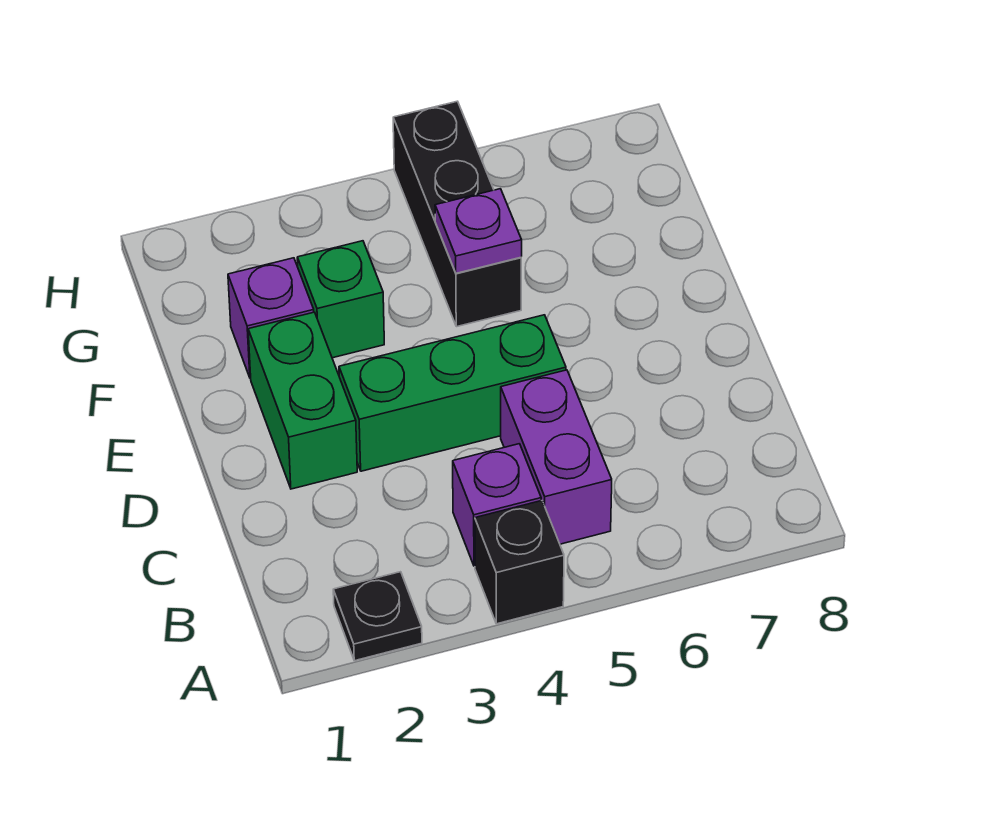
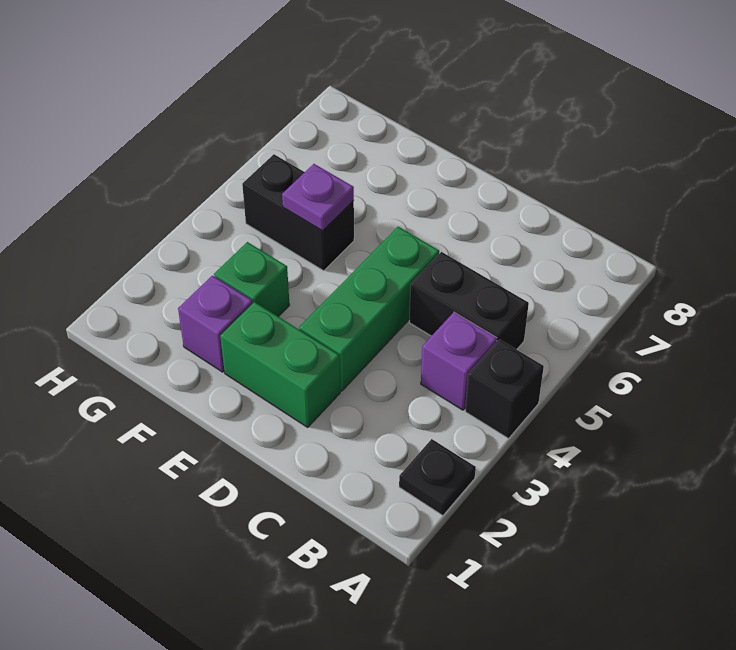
purple brick B5:C5 level 1 -> black brick B5:C5 level 1
black brick F5:H5 level 1 -> black brick F5:G5 level 1

